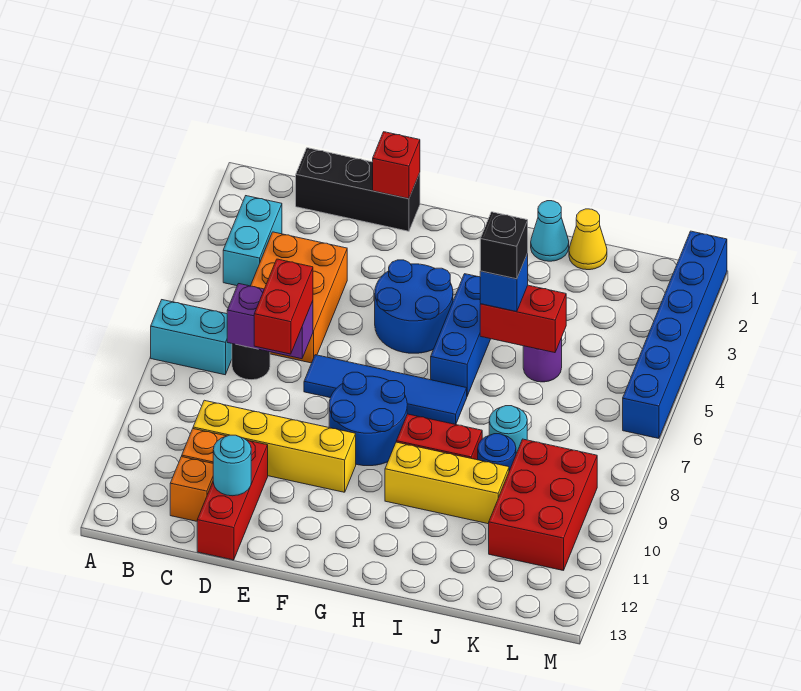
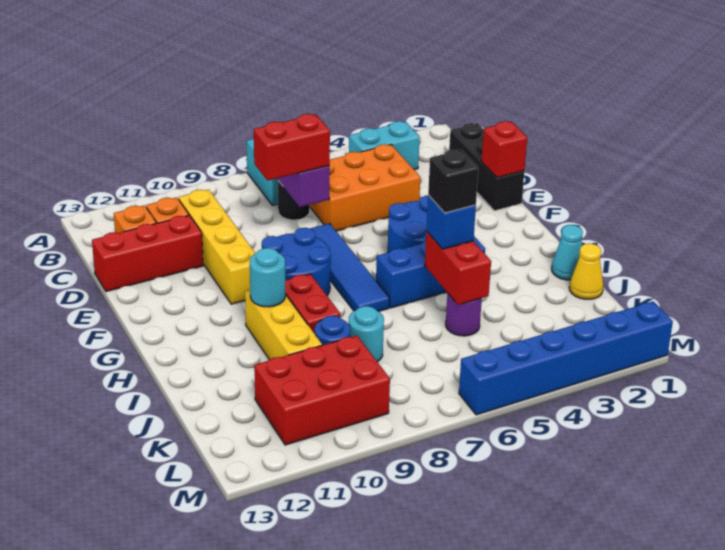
cyan round brick D12 level 2 -> cyan round brick H10 level 2

